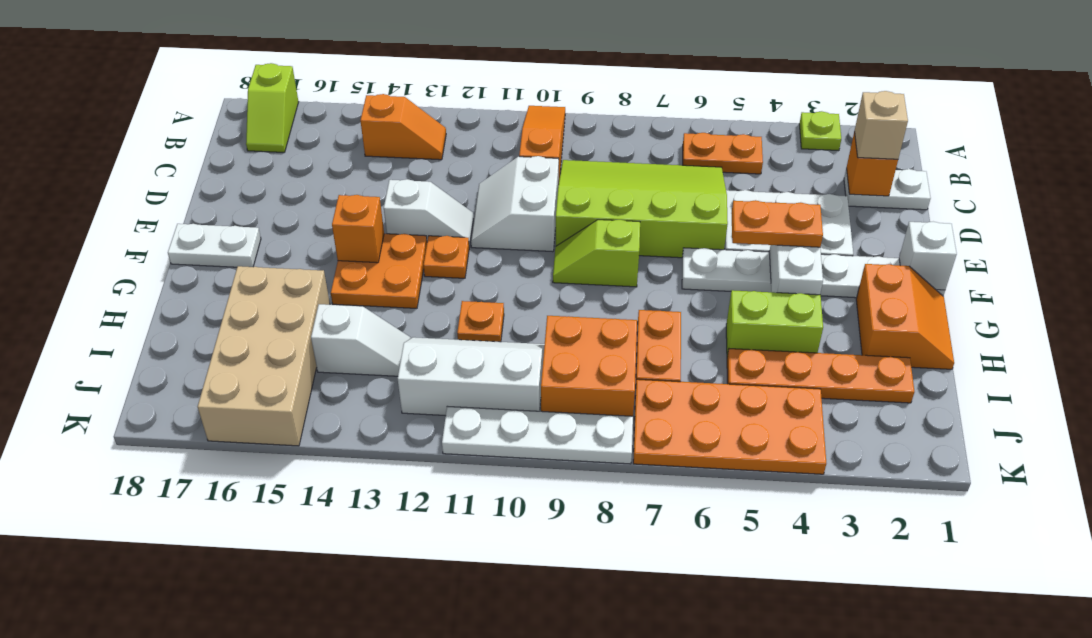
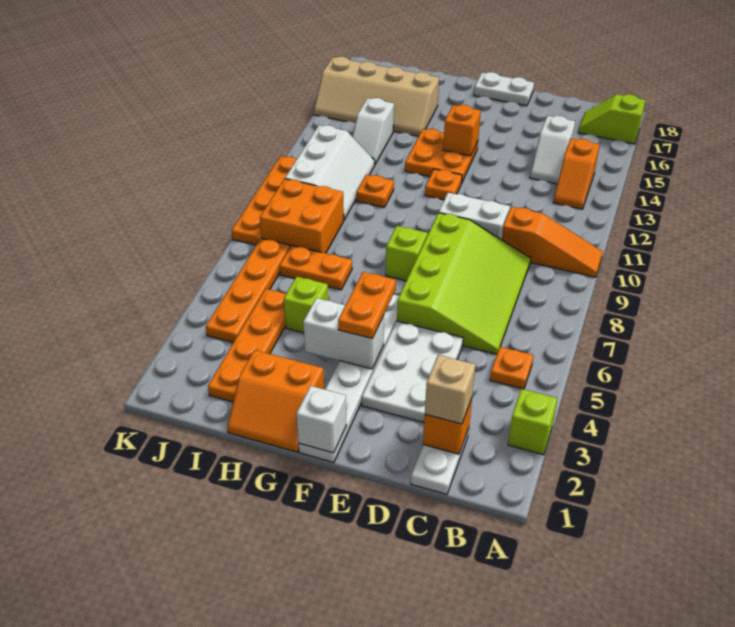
lime plate A3 level 1 -> lime brick A3 level 1
orange plate B5:B6 level 1 -> orange plate B5 level 1
white slope E12:E13 level 1 top 13 -> white slope C14:C15 level 1 top 15
white plate F17:F18 level 1 -> white plate E18:F18 level 1
lime brick H4:H5 level 1 -> lime brick H5 level 1
tan brick H15:K16 level 1 -> tan slope H15:K16 level 1 top 16
orange plate J4:K7 level 1 -> orange plate J4:J7 level 1
white plate K8:K11 level 1 -> orange plate K8:K11 level 1

